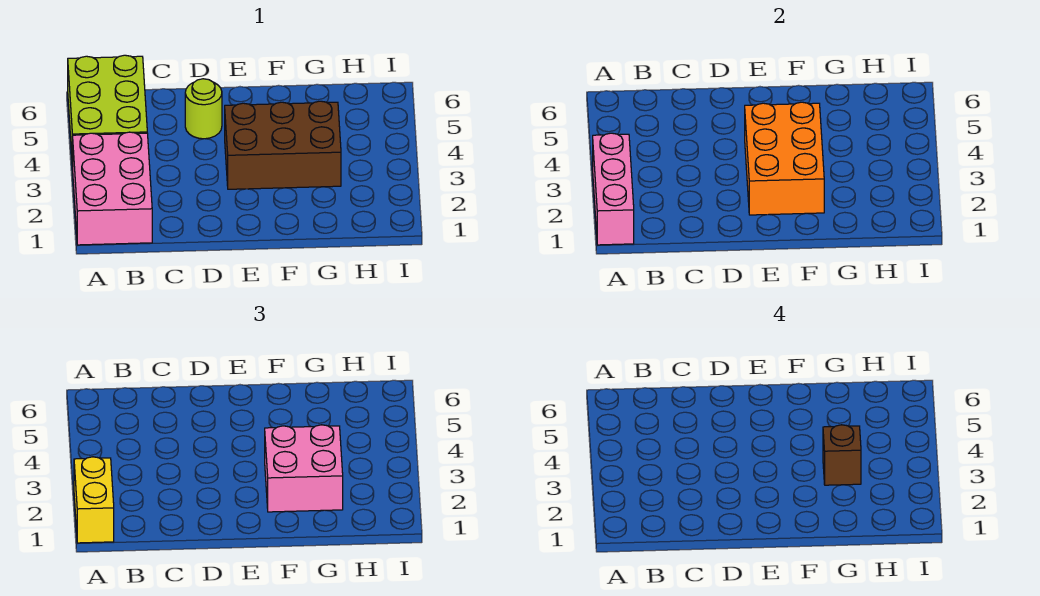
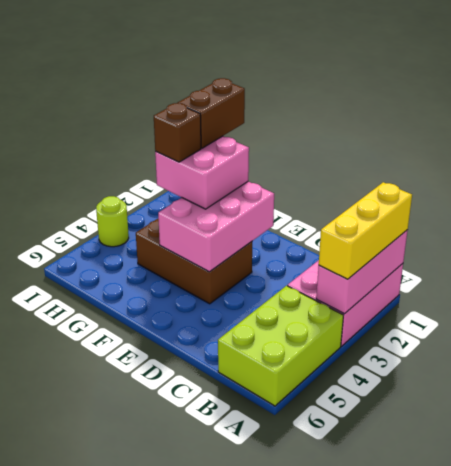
yellow brick A1:A2 level 3 -> yellow brick A1:A3 level 3
lime round brick D5 level 1 -> lime round brick I4 level 1
orange brick E2:F4 level 2 -> pink brick E2:F4 level 2
none -> brown brick G1:G2 level 4

